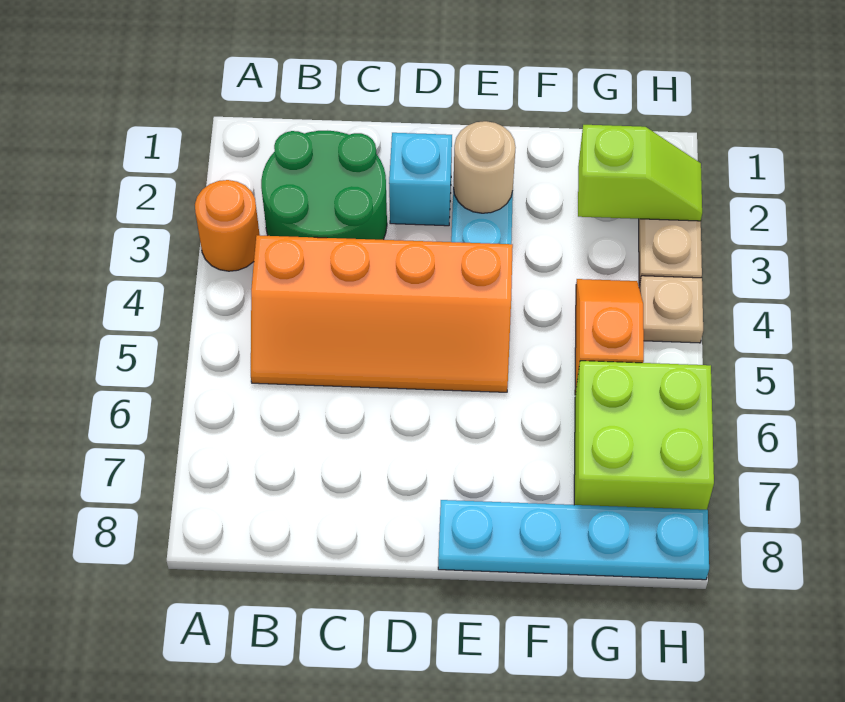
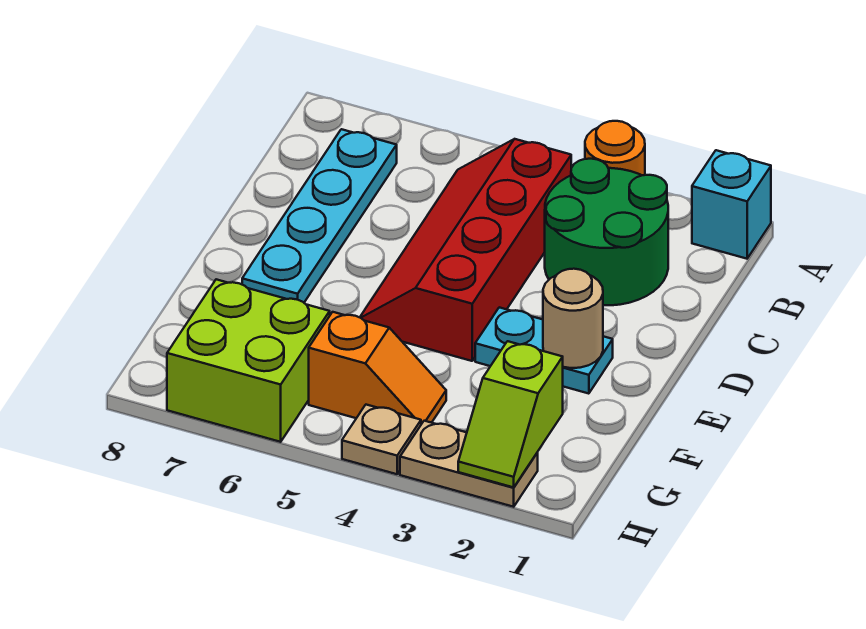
orange slope B4:E5 level 1 top 4 -> red slope B4:E5 level 1 top 4
cyan brick D2 level 1 -> cyan brick A1 level 1
cyan plate E8:H8 level 1 -> cyan plate B7:E7 level 1

